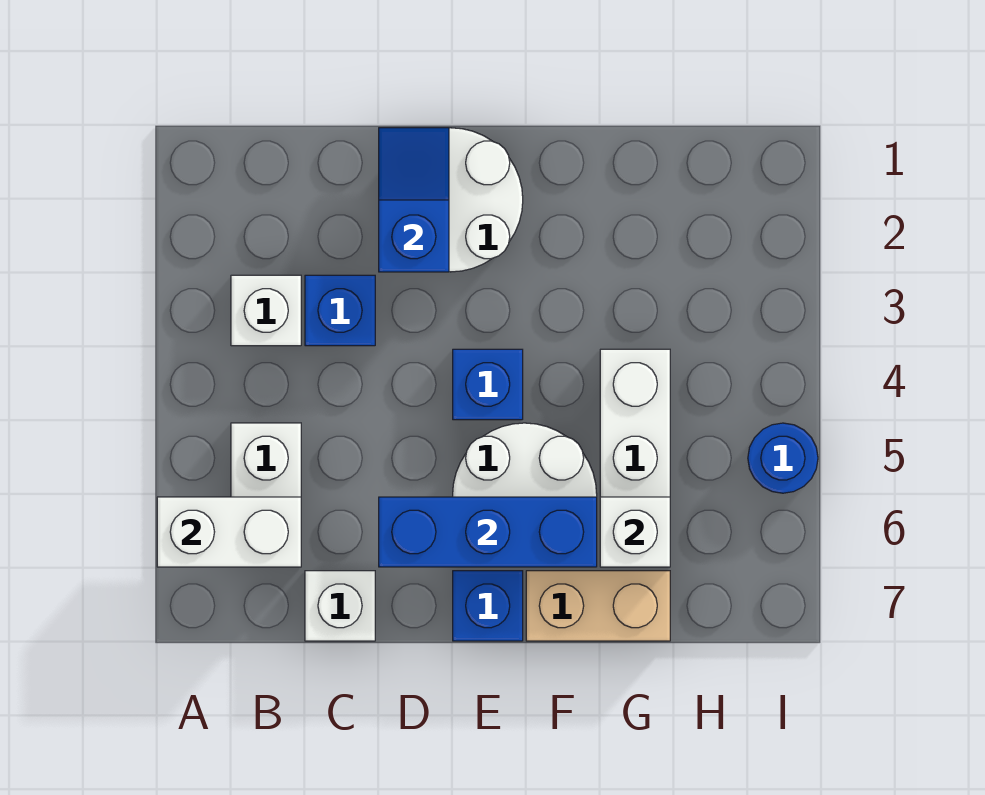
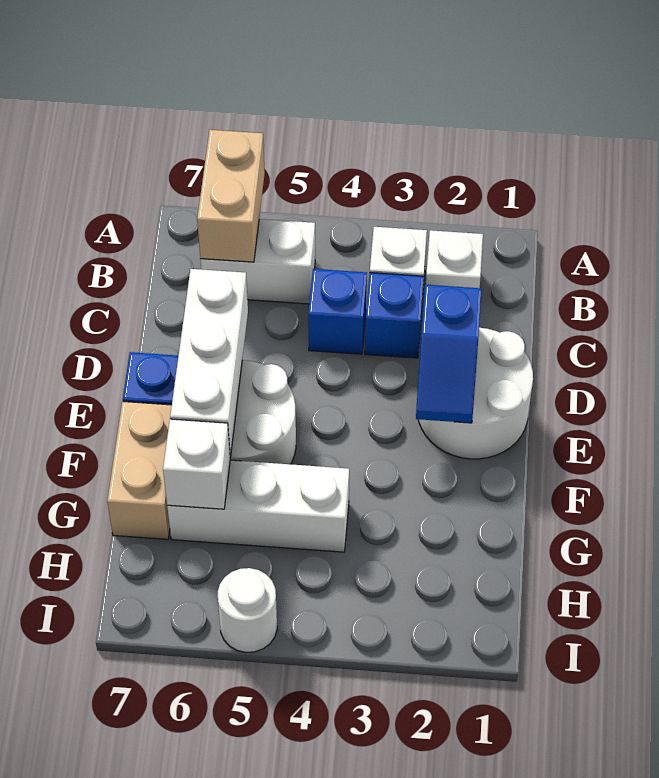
white brick A6:B6 level 2 -> tan brick A6:B6 level 2
white brick C7 level 1 -> white brick B2 level 1
blue slope D1:D2 level 2 top 2 -> blue slope D2:E2 level 2 top D
blue brick D6:F6 level 2 -> white brick D6:F6 level 2
blue brick E4 level 1 -> blue brick C4 level 1
blue round brick I5 level 1 -> white round brick I5 level 1

